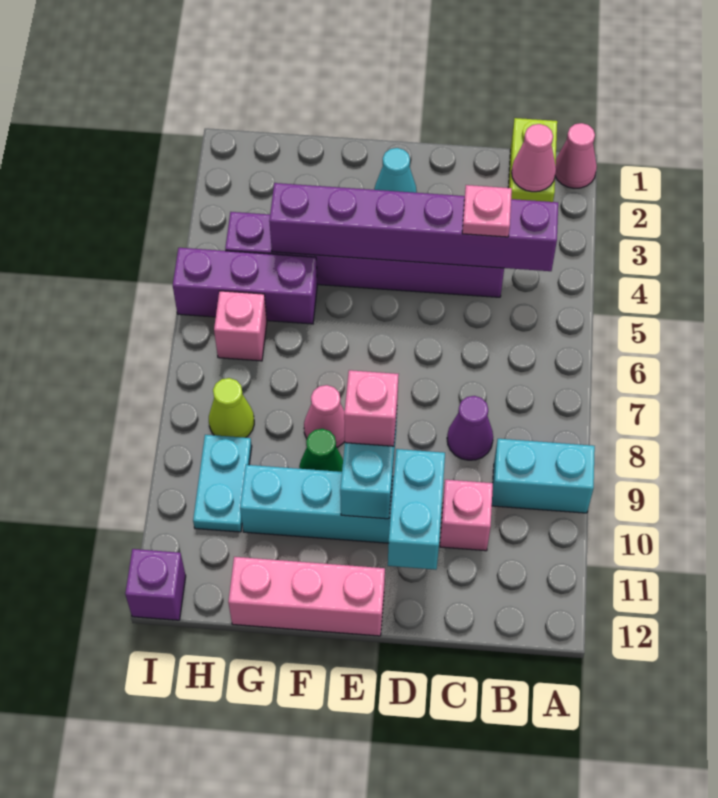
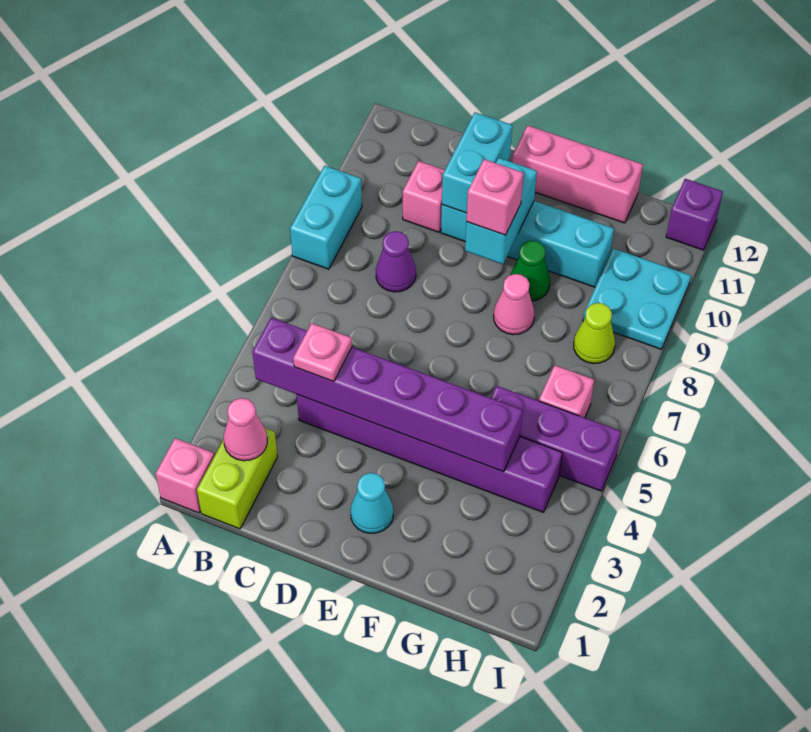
pink cone A1 level 1 -> pink brick A1 level 1
cyan brick A9:B9 level 1 -> cyan brick A8:A9 level 1
cyan plate H9:H10 level 1 -> cyan plate H9:I10 level 1

